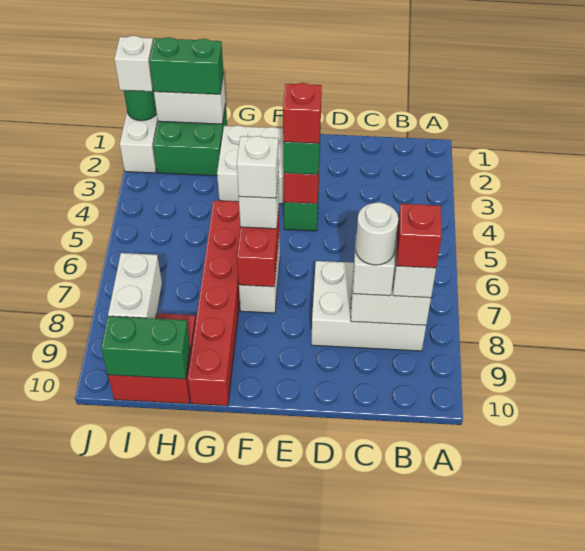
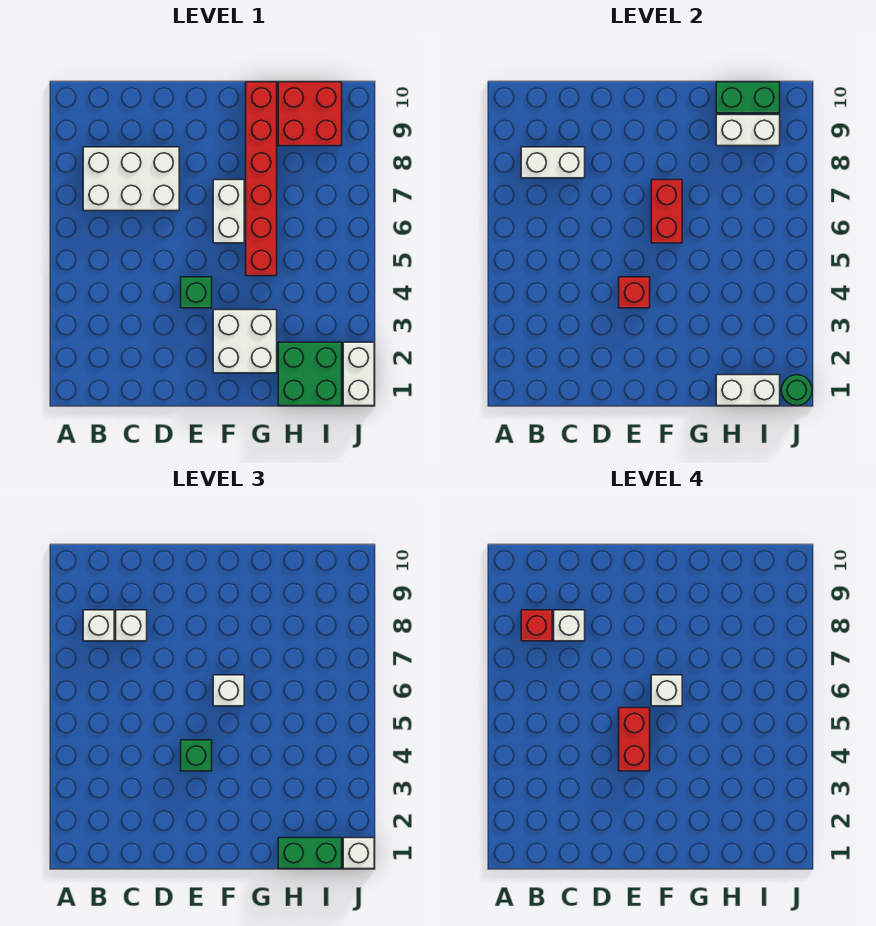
white round brick C8 level 4 -> white brick C8 level 4
red brick E4 level 4 -> red brick E4:E5 level 4
white brick I8:I9 level 2 -> white brick H9:I9 level 2

